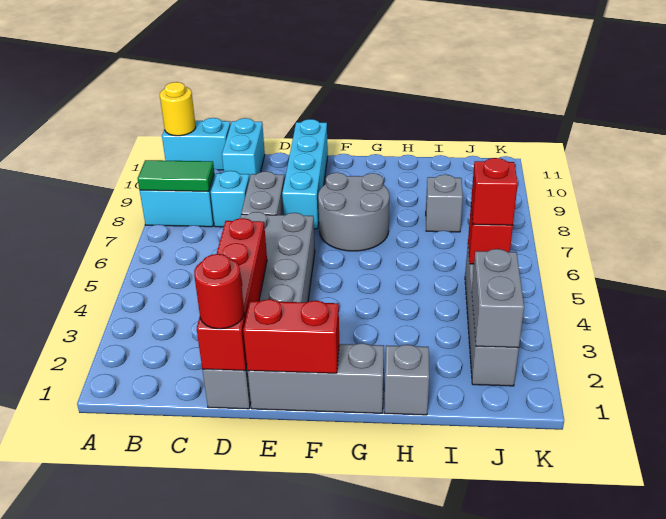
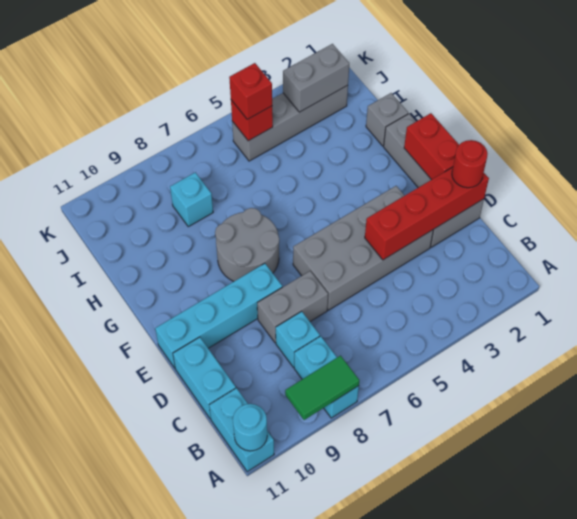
green tile A8:B8 level 2 -> green tile A8:A9 level 2
yellow round brick A11 level 2 -> cyan round brick A11 level 2
cyan brick C10:C11 level 1 -> cyan brick C11:D11 level 1
grey brick I8 level 1 -> cyan brick I8 level 1

